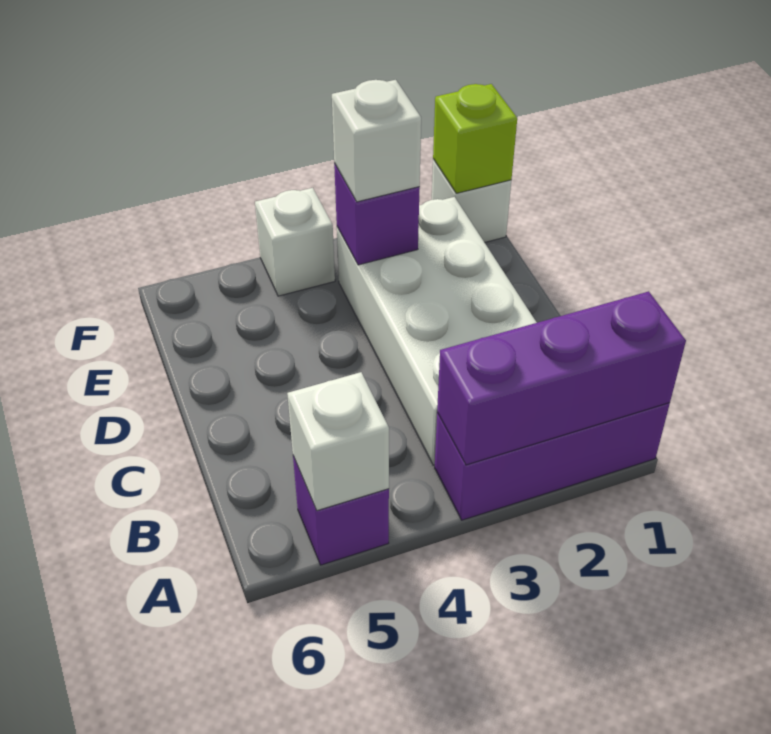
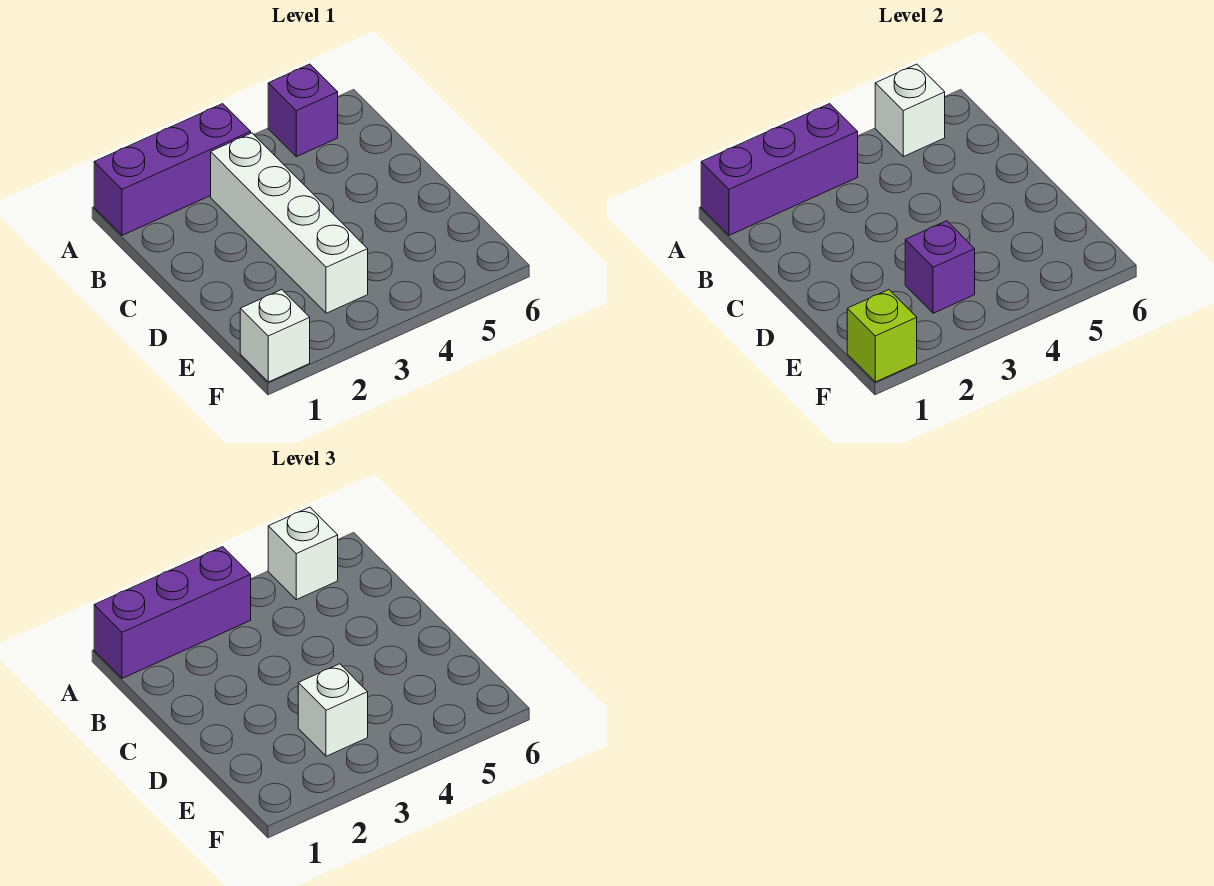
none -> purple brick A1:A3 level 3
white brick B2:E3 level 1 -> white brick B3:E3 level 1
white brick F4 level 1 -> white brick A5 level 3

